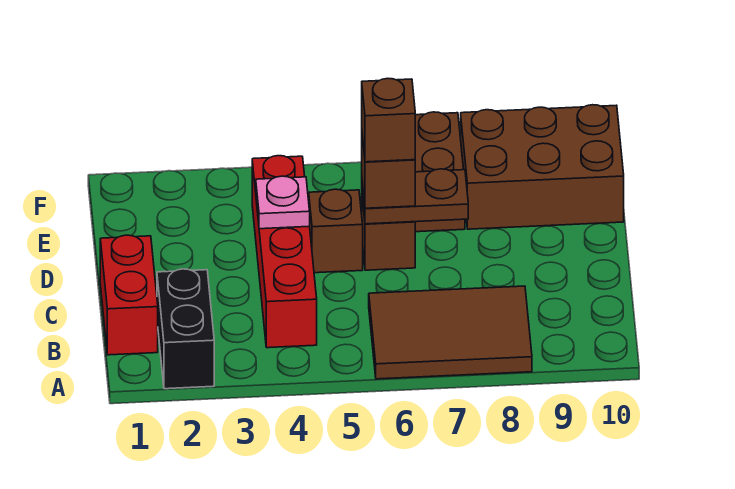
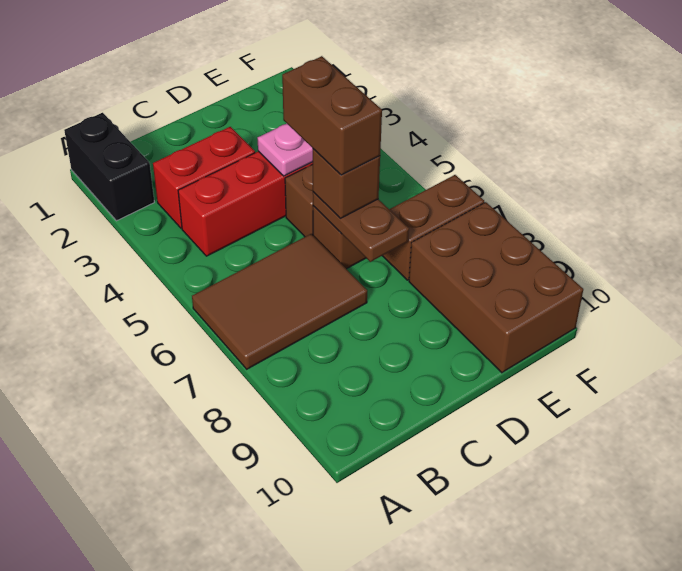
black brick A2:B2 level 1 -> black brick A1:A2 level 1
brown tile A6:B8 level 1 -> brown tile A6:C7 level 1
red brick B1:C1 level 1 -> red brick B3:C3 level 1
brown brick D6 level 4 -> brown brick D5:D6 level 4

